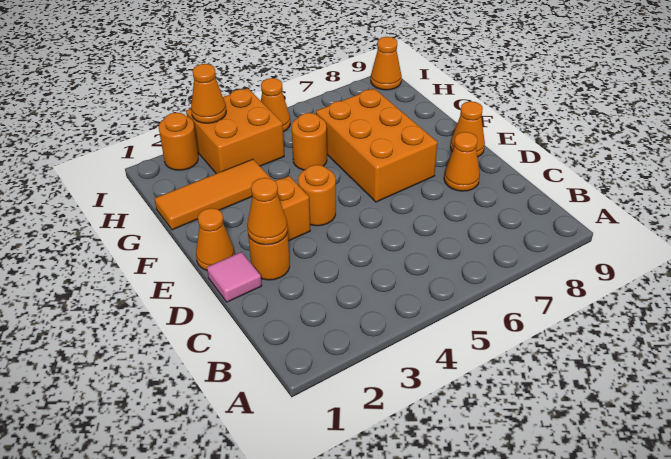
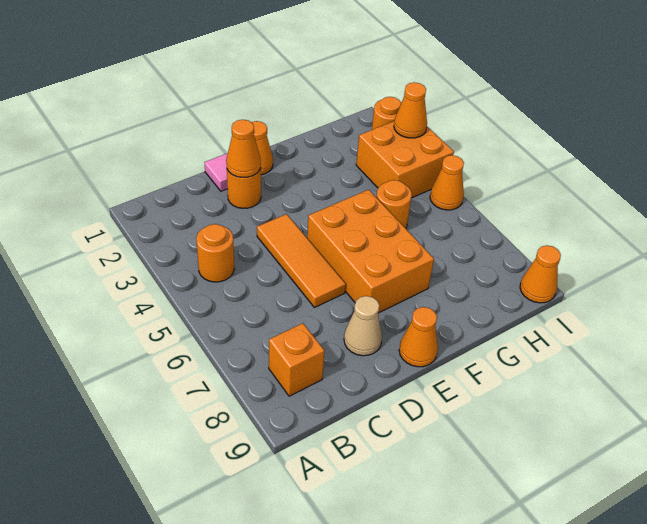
orange cone D8 level 1 -> tan cone D8 level 1
orange brick E3 level 1 -> orange brick B8 level 1
orange round brick E4 level 1 -> orange round brick B4 level 1
orange brick E6:G7 level 1 -> orange brick E5:F7 level 1
orange tile G1:G3 level 1 -> orange tile D4:D6 level 1

